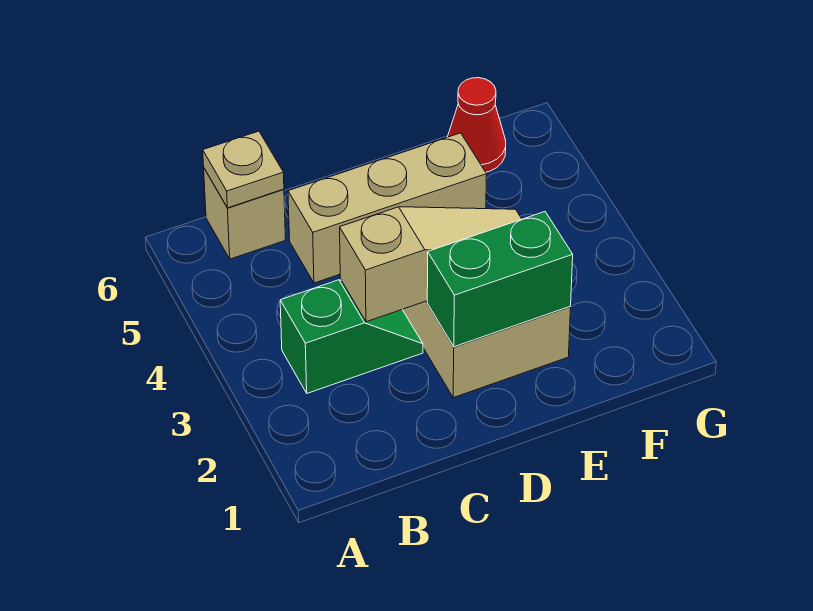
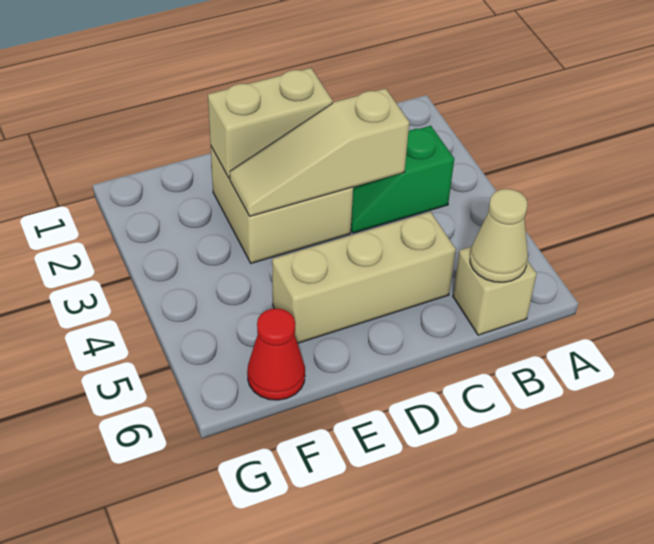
tan plate B6 level 2 -> tan cone B6 level 2
green brick D2:E2 level 2 -> tan brick D2:E2 level 2

